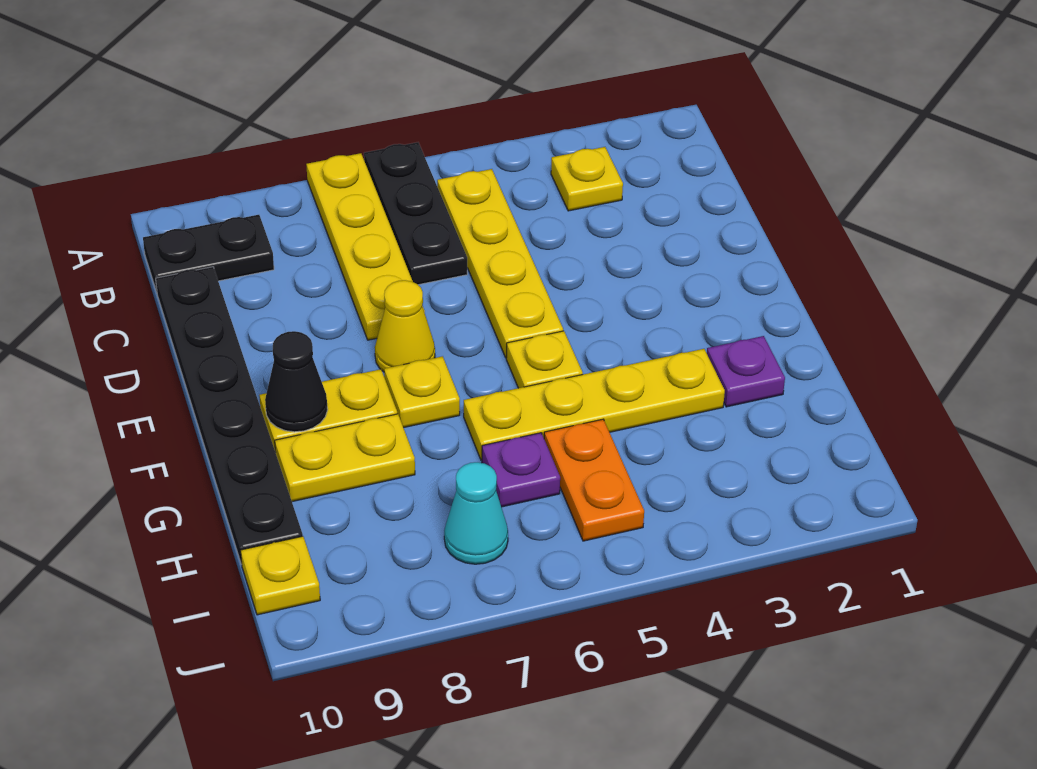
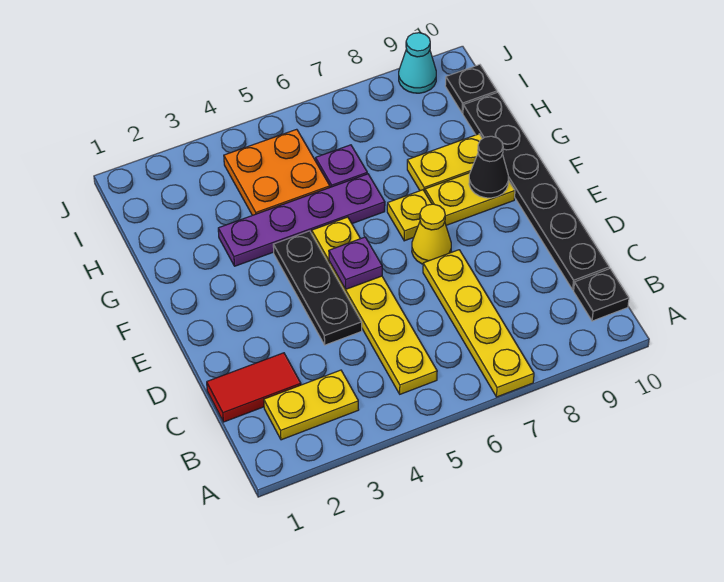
black plate A6:C6 level 1 -> black plate D4:F4 level 1
yellow plate B3 level 1 -> yellow plate B2:B3 level 1
black plate B9:B10 level 1 -> black plate B10 level 1
none -> red tile C1:C2 level 1
purple plate G2 level 1 -> purple plate E5 level 2
yellow plate G3:G6 level 1 -> purple plate G3:G6 level 1
orange plate H5:I5 level 1 -> orange plate H4:I5 level 1
cyan cone I7 level 1 -> cyan cone J9 level 1
yellow plate I10 level 1 -> black plate I10 level 1

